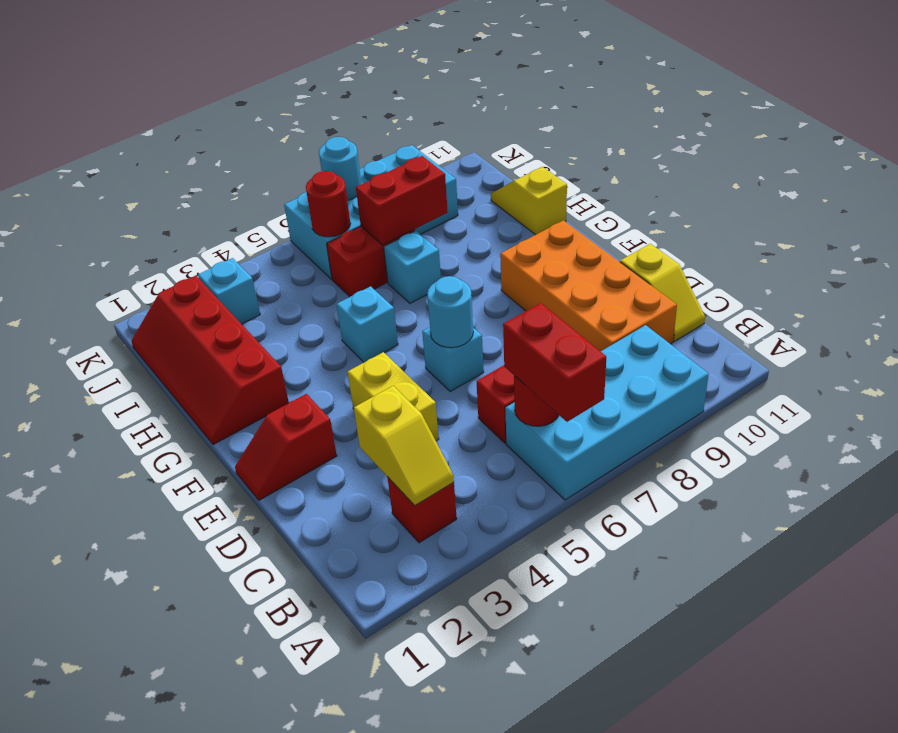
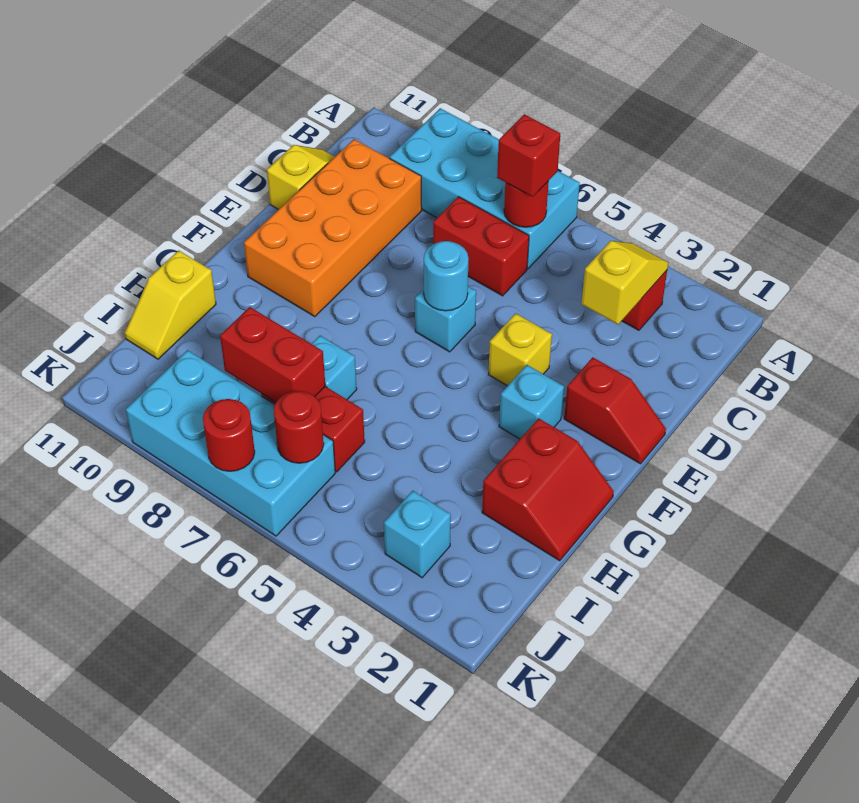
red brick A6:B6 level 3 -> red brick B6 level 3
yellow brick D4:E4 level 1 -> yellow brick E4 level 1
red slope G1:J2 level 1 top 2 -> red slope G1:H2 level 1 top 2
cyan brick G5 level 1 -> cyan brick F3 level 1
cyan round brick K7 level 2 -> red round brick K7 level 2

